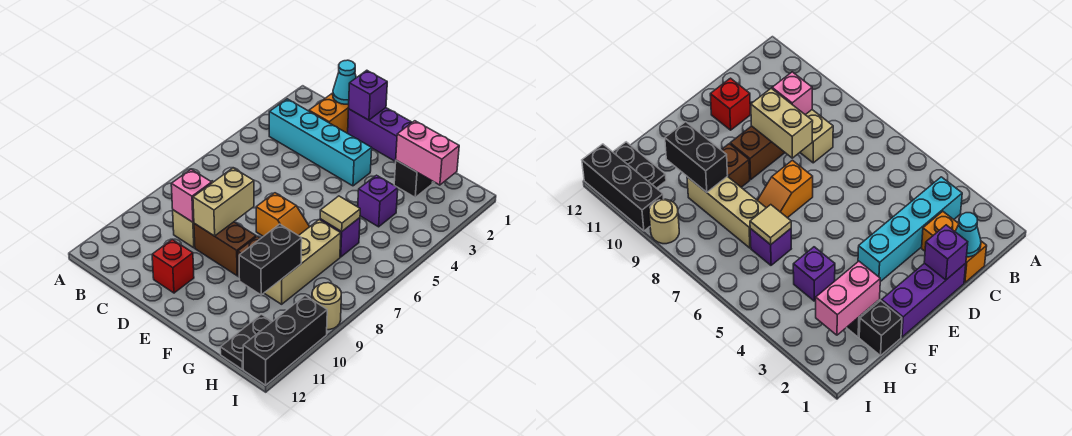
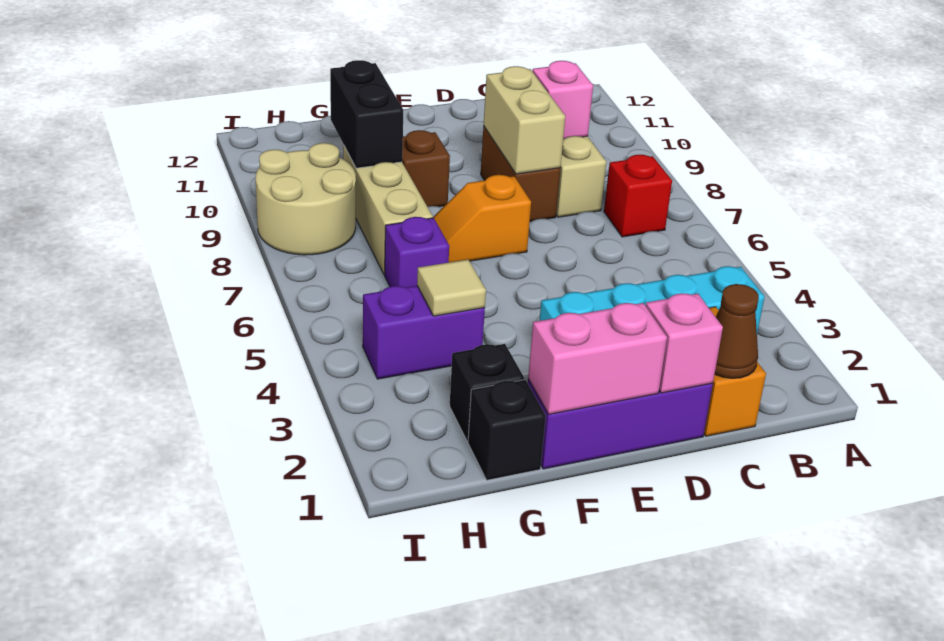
cyan cone C1 level 2 -> brown cone C1 level 2
purple brick D1 level 2 -> pink brick D1 level 2
brown brick D9:E9 level 1 -> brown brick D8:D9 level 1
red brick D11 level 1 -> red brick B7 level 1
pink brick G2:H2 level 2 -> pink brick E1:F1 level 2
purple brick G4 level 1 -> purple brick G4:H4 level 1
tan tile G6 level 2 -> tan tile G4 level 2
black plate H11:H12 level 1 -> none
tan round brick I9 level 1 -> tan round brick H8:I9 level 1
black brick I10:I12 level 1 -> none

